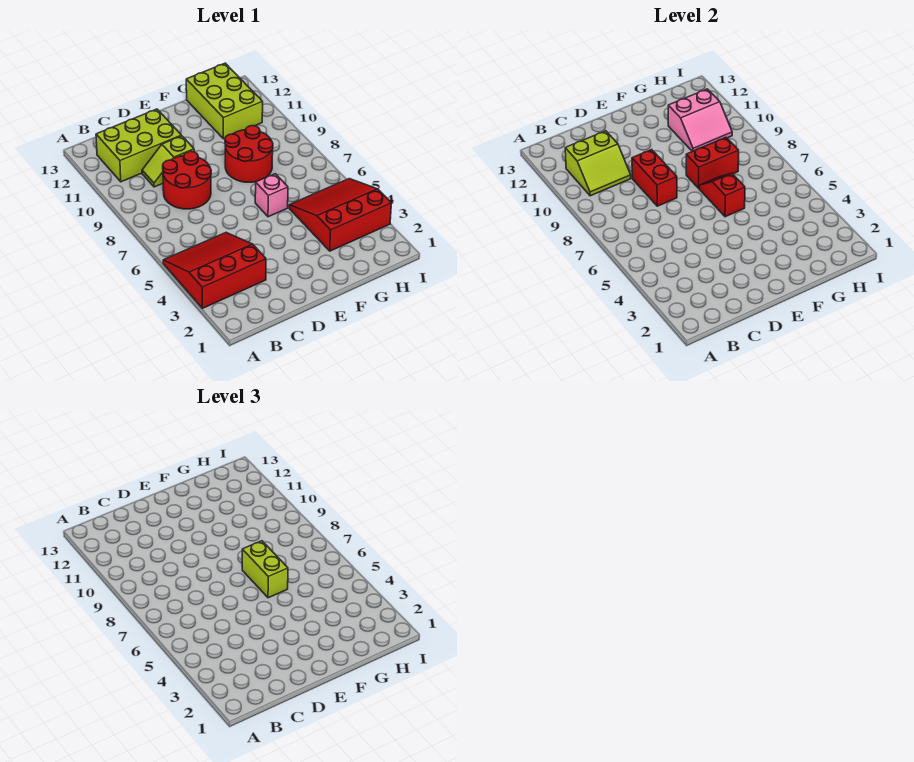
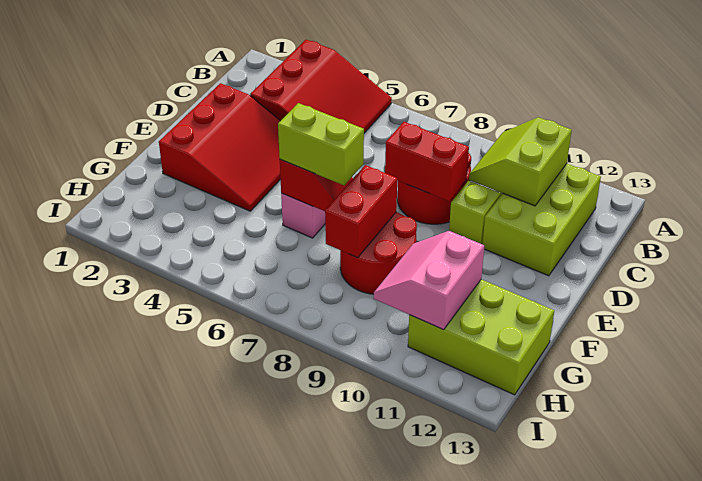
red slope G3:I5 level 1 top 3 -> red slope D2:F4 level 1 top 2

